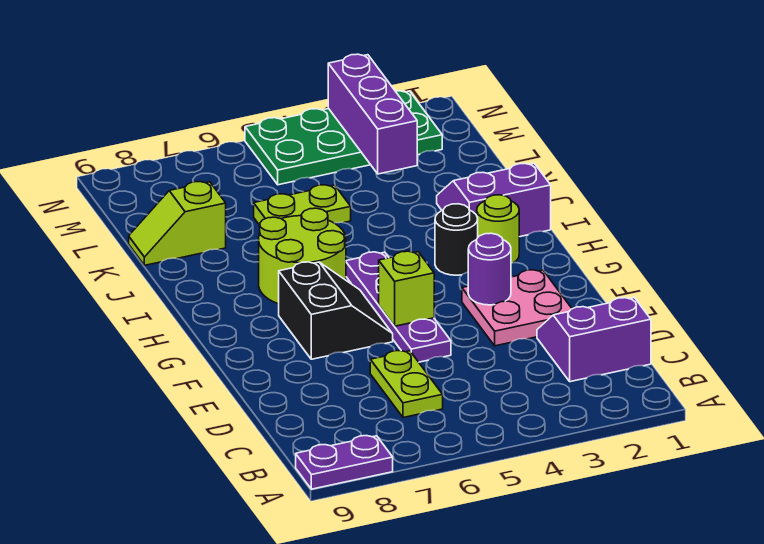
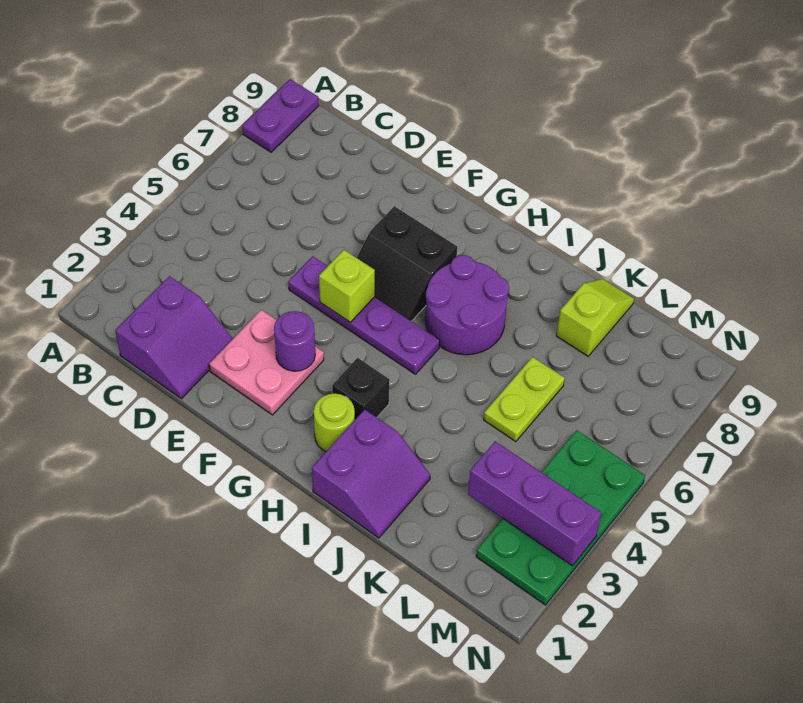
lime plate C6:D6 level 1 -> none
black round brick H3 level 1 -> black brick H3 level 1
lime round brick H6:I7 level 1 -> purple round brick H6:I7 level 1

